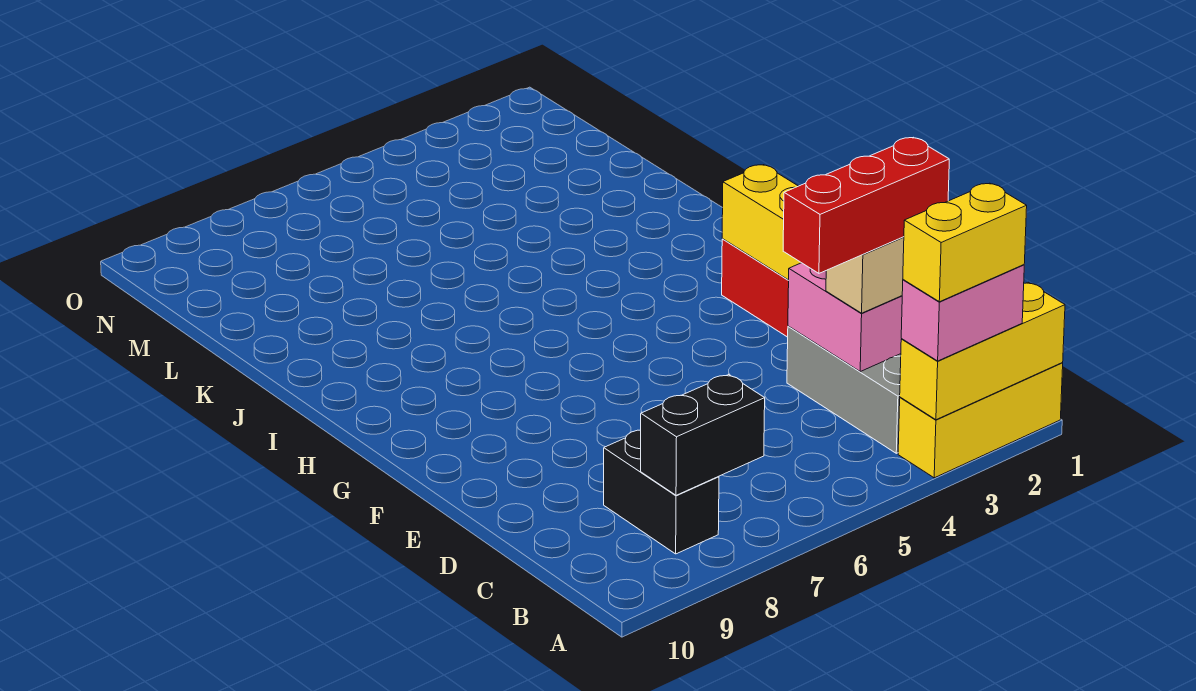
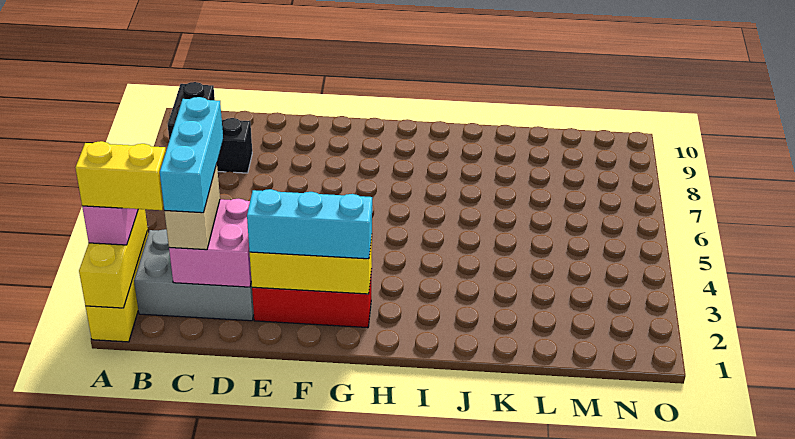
yellow brick A2:A3 level 4 -> yellow brick A2:B2 level 4
red brick C2:C4 level 4 -> cyan brick C2:C4 level 4
none -> cyan brick E2:G2 level 3

